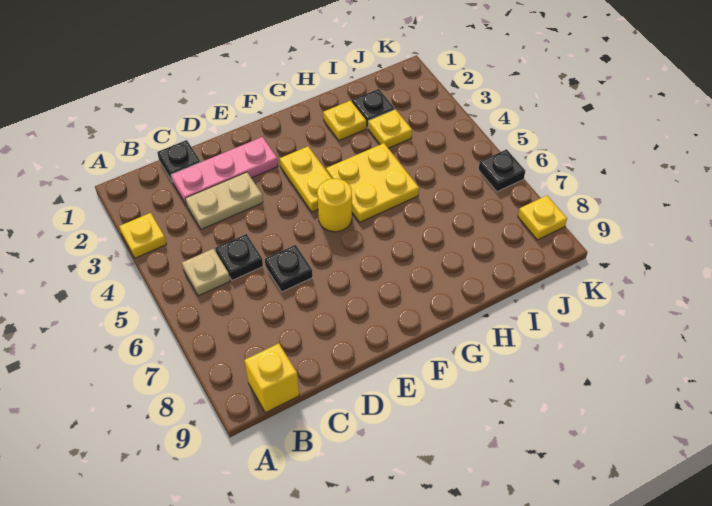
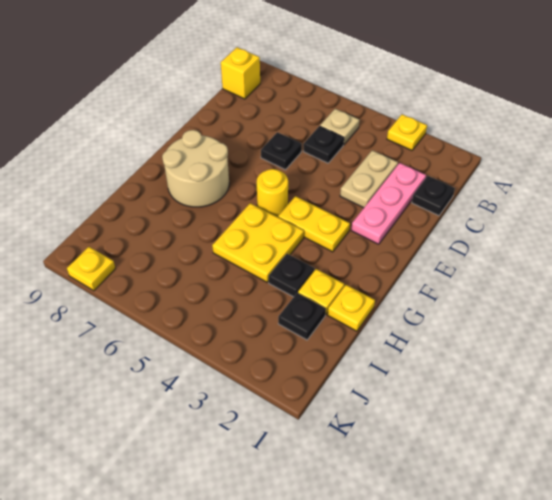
none -> tan round brick F7:G8 level 1
yellow plate I3 level 1 -> yellow plate H1 level 1
black plate K6 level 1 -> black plate H3 level 1

